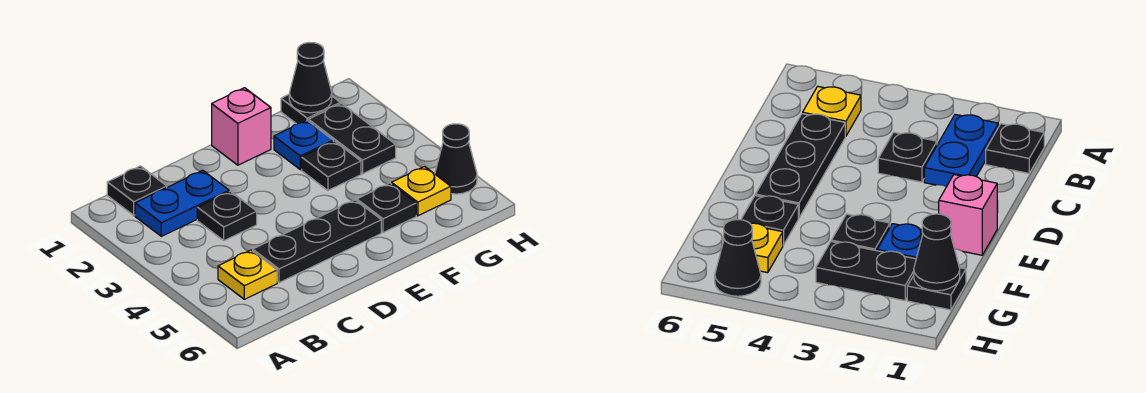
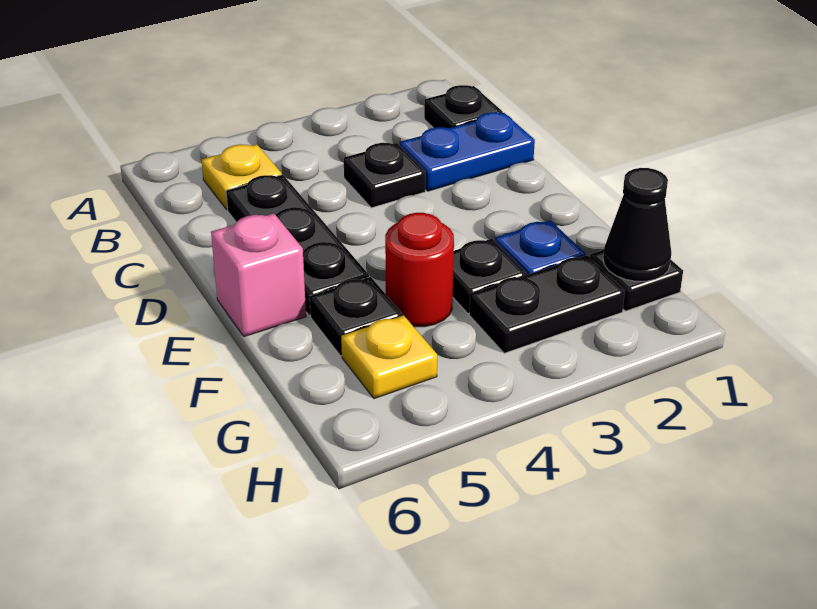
blue plate B2:C2 level 1 -> blue plate C1:C2 level 1
pink brick E1 level 1 -> pink brick E6 level 1
none -> red round brick F4 level 1
black cone H5 level 1 -> none

